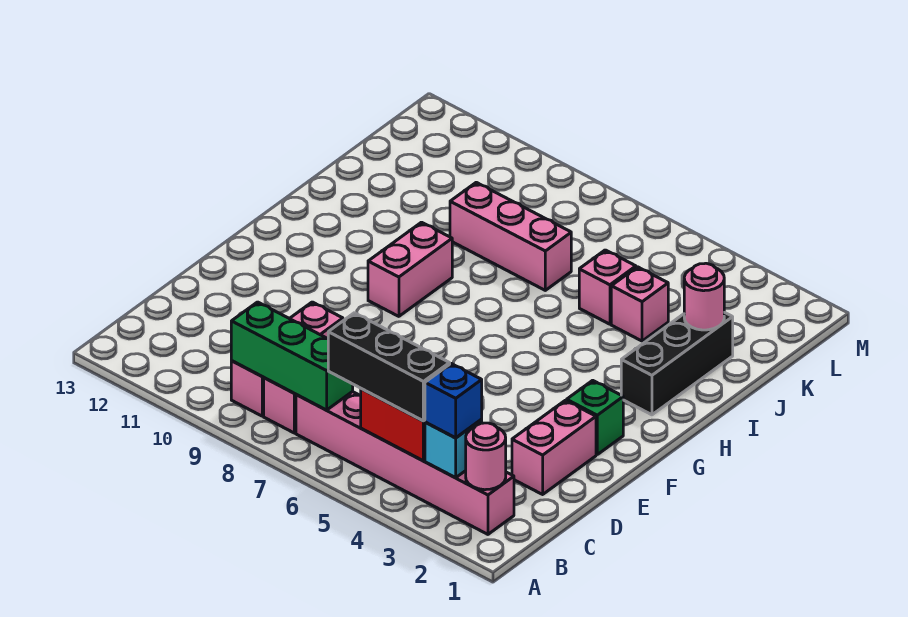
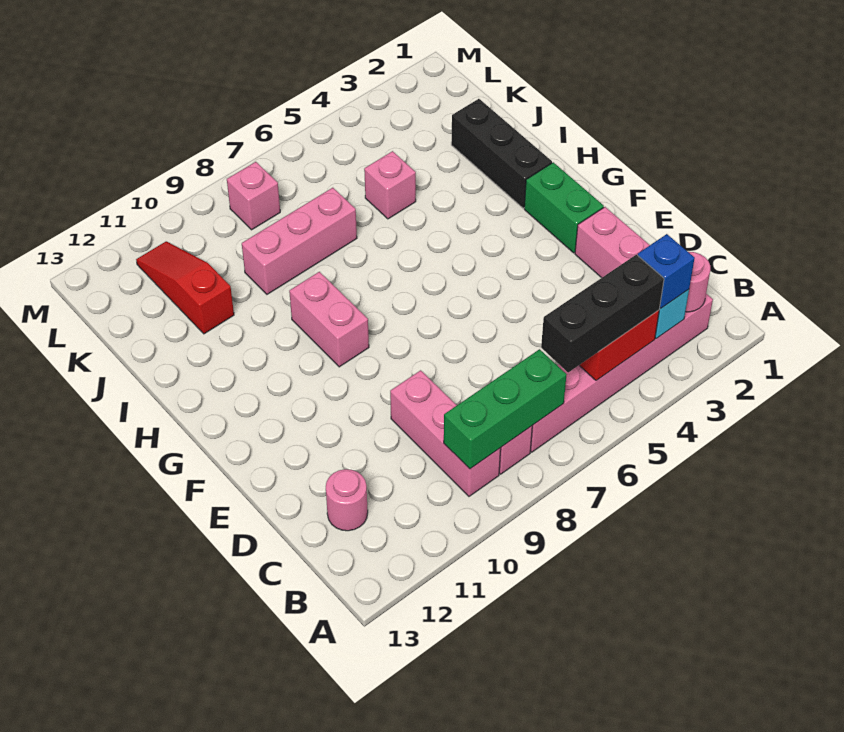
green brick F2 level 1 -> green brick F2:G2 level 1
pink round brick J2 level 2 -> pink round brick C12 level 1
pink brick J4 level 1 -> pink brick L8 level 1
none -> red slope J11:L11 level 1 top J

